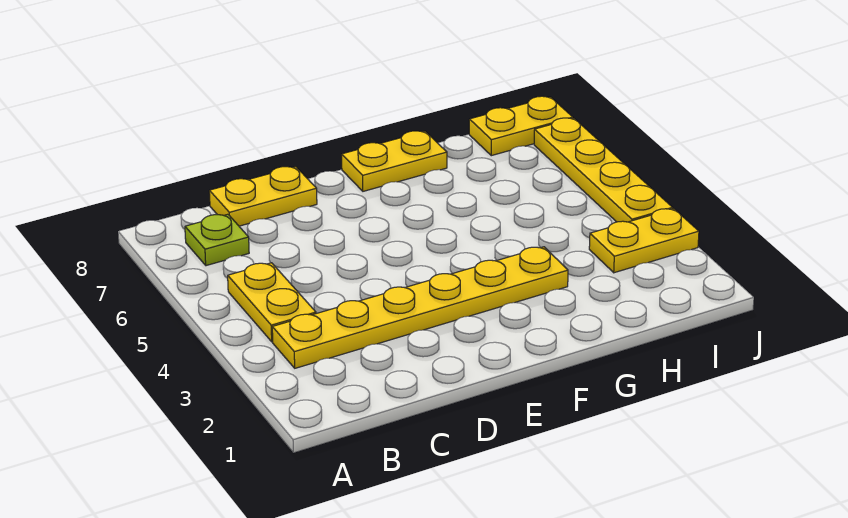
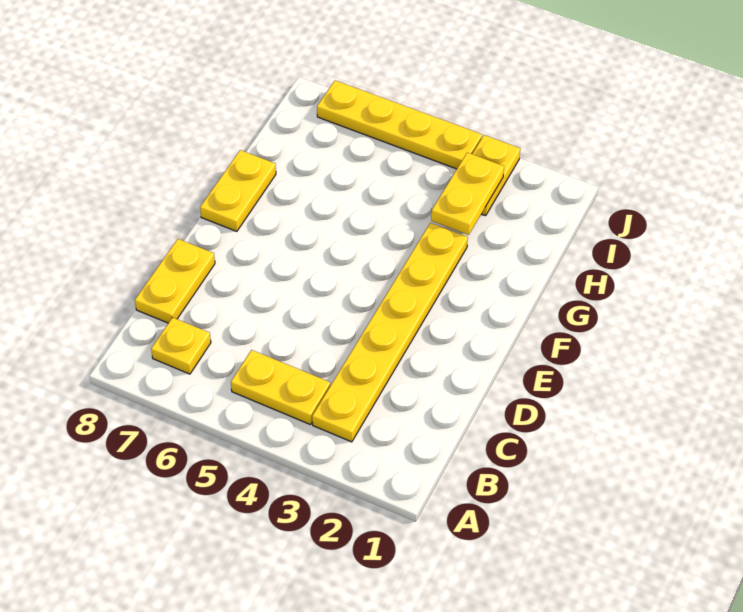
lime plate B7 level 1 -> yellow plate B7 level 1
yellow plate I8:J8 level 1 -> yellow plate H3:I3 level 2

